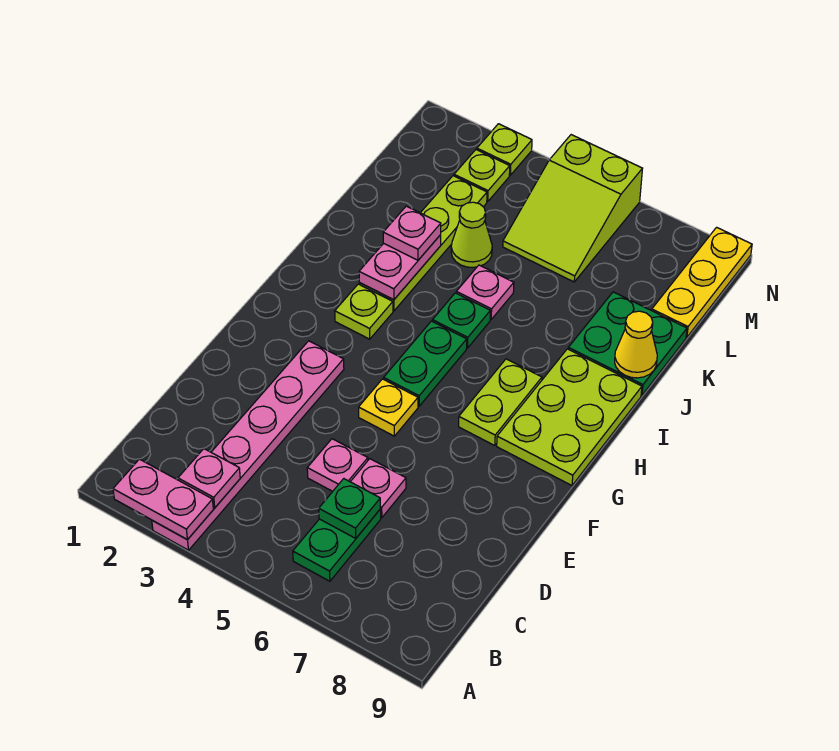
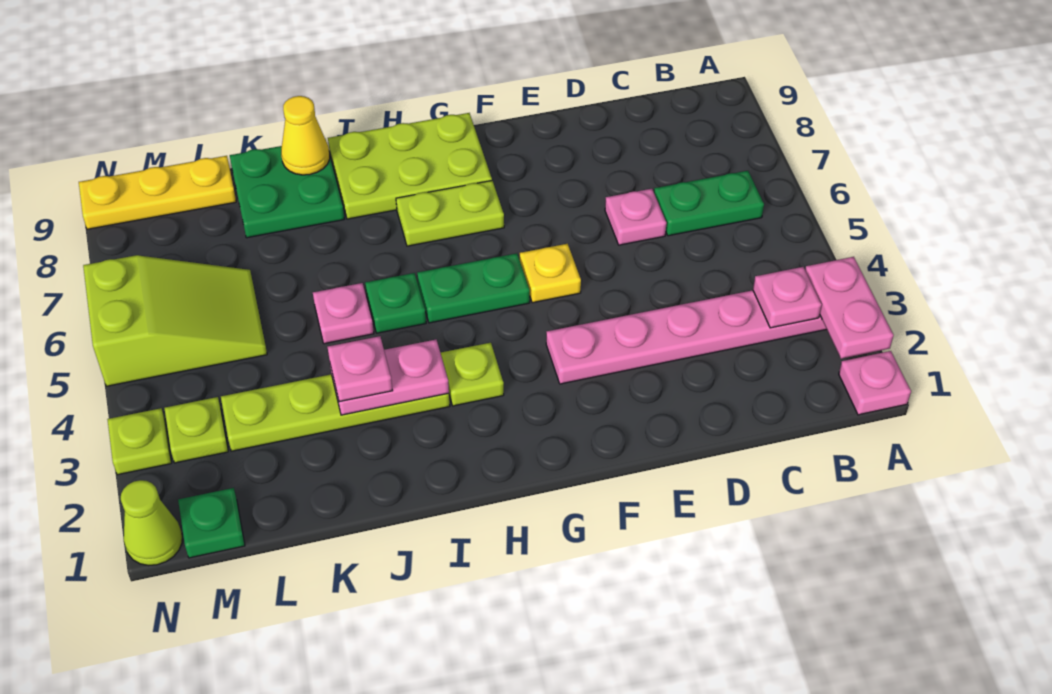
green plate C6 level 2 -> green plate M1 level 1
pink plate D5 level 1 -> pink plate A1 level 1
lime cone K4 level 1 -> lime cone N1 level 1

